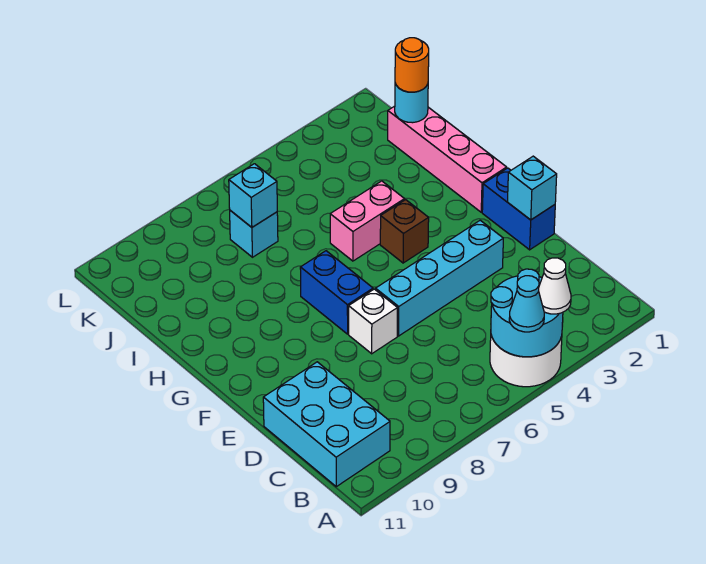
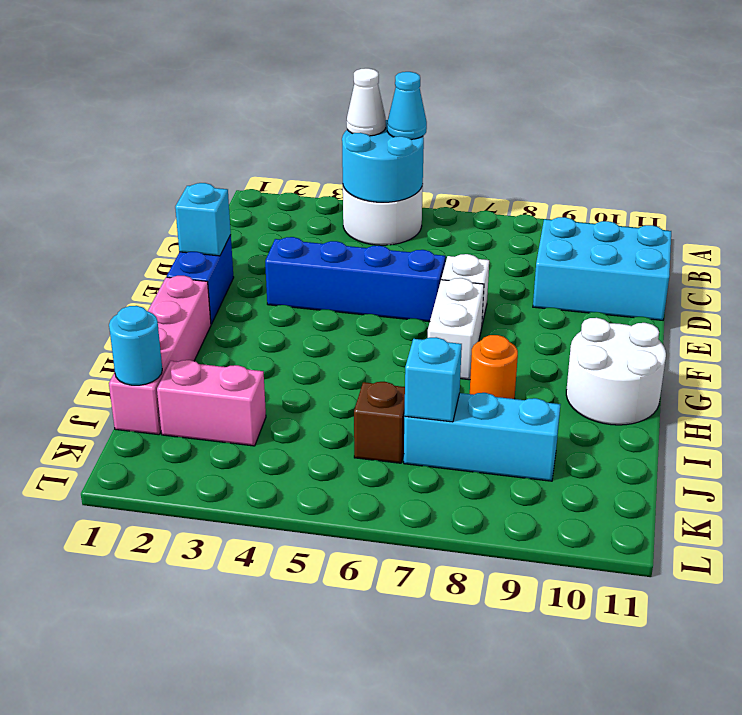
cyan brick B10:D11 level 1 -> cyan brick C9:D11 level 1
cyan brick E3:E6 level 1 -> blue brick E3:E6 level 1
blue brick F7:G7 level 1 -> white brick F7:G7 level 1
brown brick G4 level 1 -> brown brick J6 level 1
none -> white round brick G10:H11 level 1
pink brick H4:H5 level 1 -> pink brick J2:J3 level 1
orange round brick J1 level 3 -> orange round brick H8 level 1
cyan brick J7 level 1 -> cyan brick J7:J9 level 1

